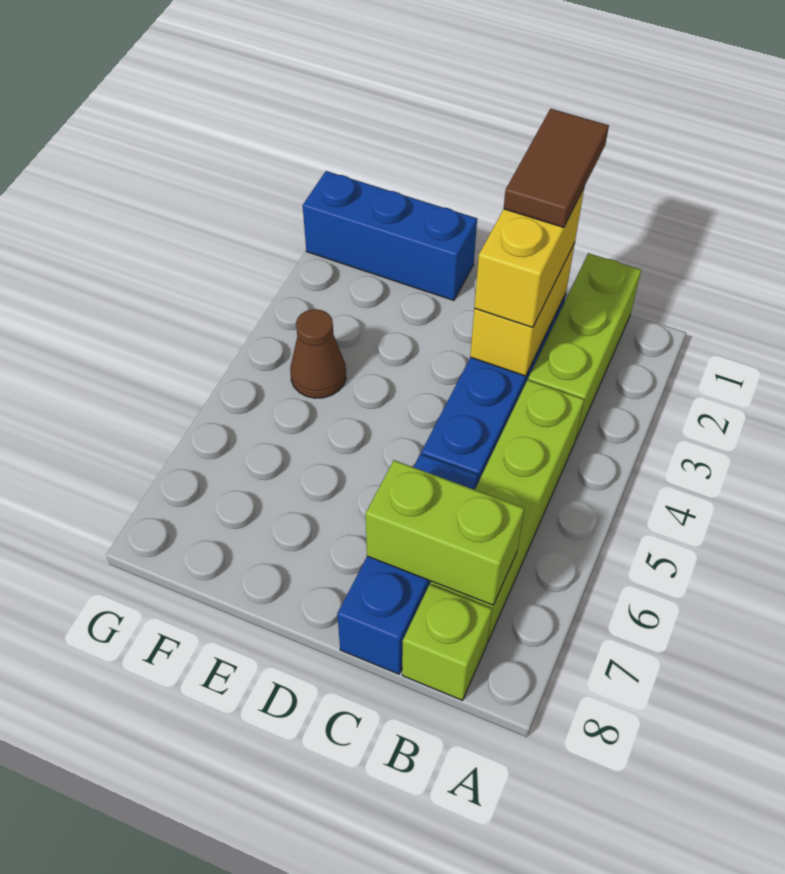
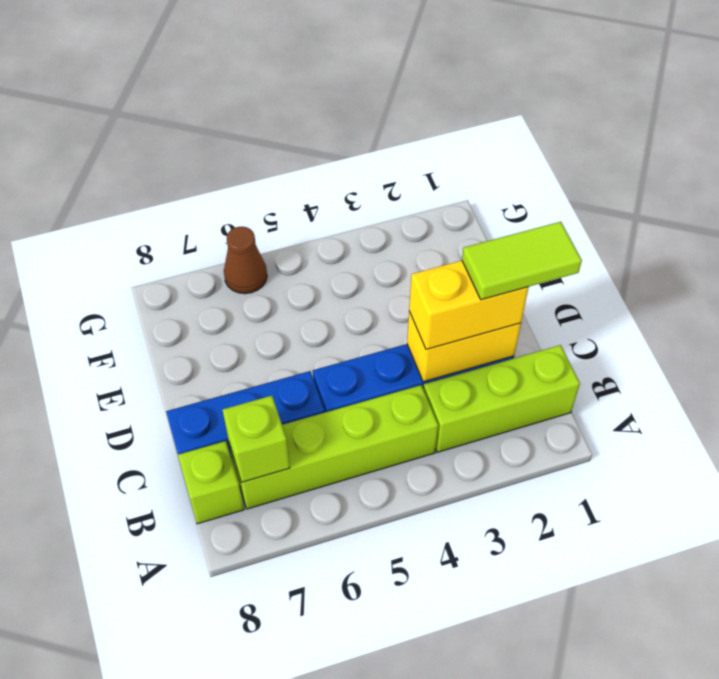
lime brick B7:C7 level 2 -> lime brick B7 level 2
brown tile C1:C2 level 4 -> lime tile C1:C2 level 4
blue brick E1:G1 level 1 -> none
brown cone F4 level 1 -> brown cone G6 level 1

